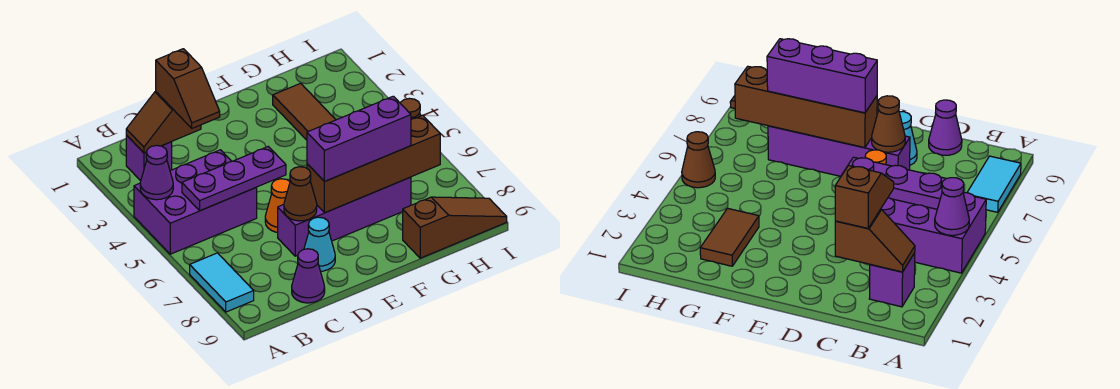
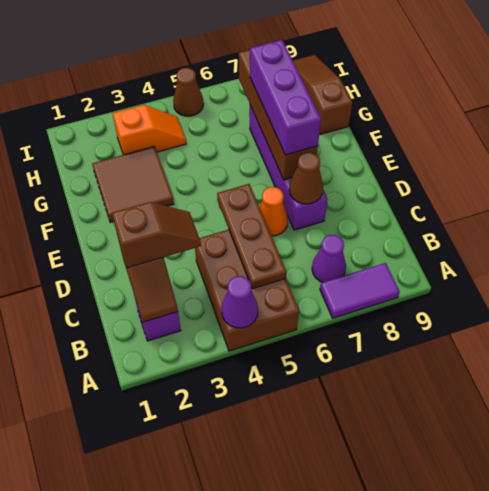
purple brick A4:C5 level 1 -> brown brick A4:C5 level 1
cyan tile A7:A8 level 1 -> purple tile A7:A8 level 1
purple plate B5:D5 level 2 -> brown plate B5:D5 level 2
purple cone C9 level 1 -> purple cone B7 level 1
cyan cone D8 level 1 -> none
brown tile G2:G3 level 1 -> brown tile F2:G3 level 1
none -> orange slope H3:H4 level 1 top 3

